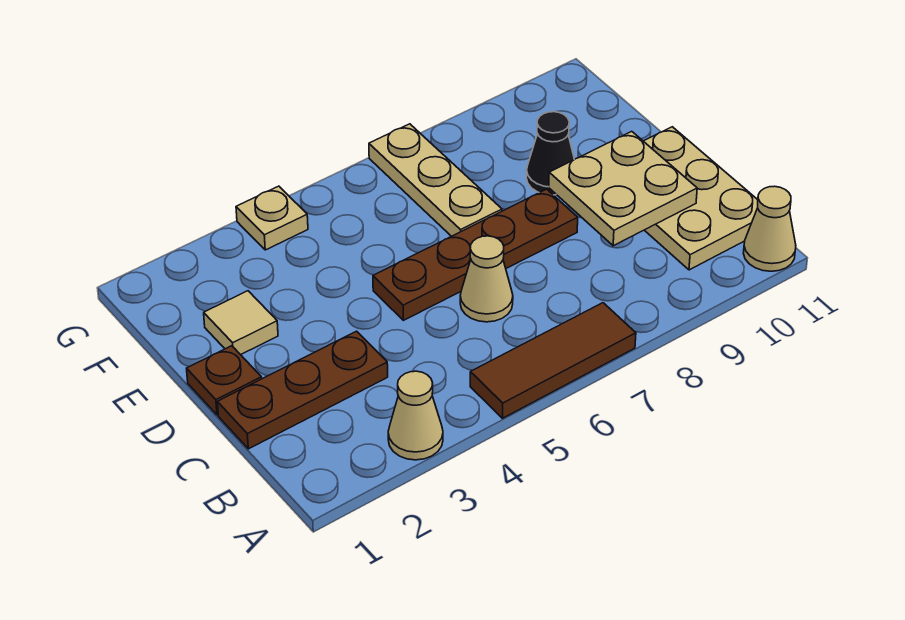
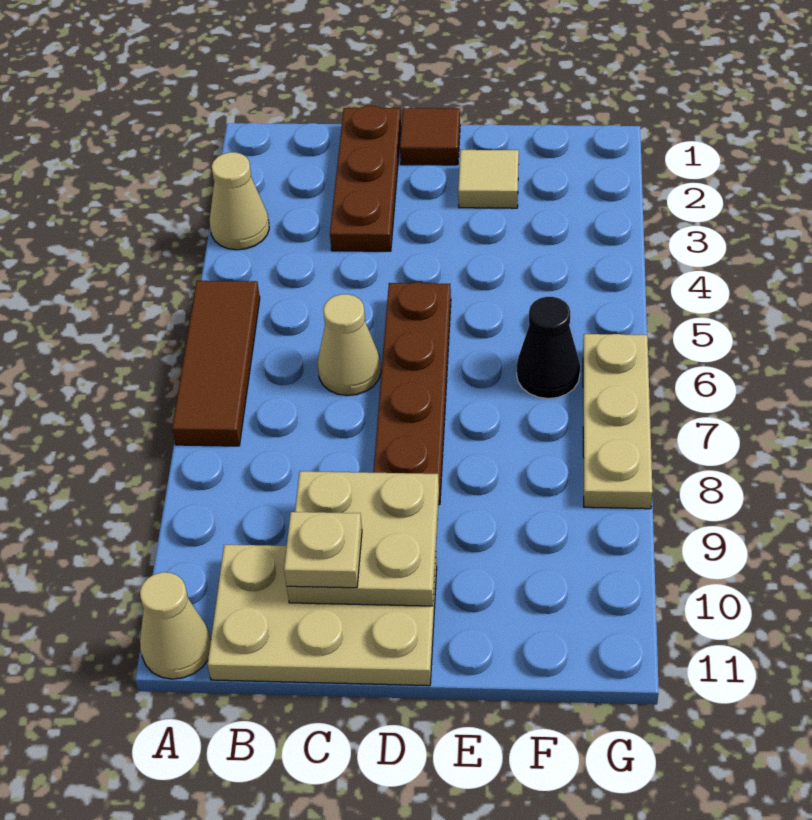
brown plate D1 level 1 -> brown tile D1 level 1
tan plate E7:G7 level 1 -> tan plate G6:G8 level 1
black cone E9 level 1 -> black cone F6 level 1
tan plate G4 level 1 -> tan plate C10 level 3

